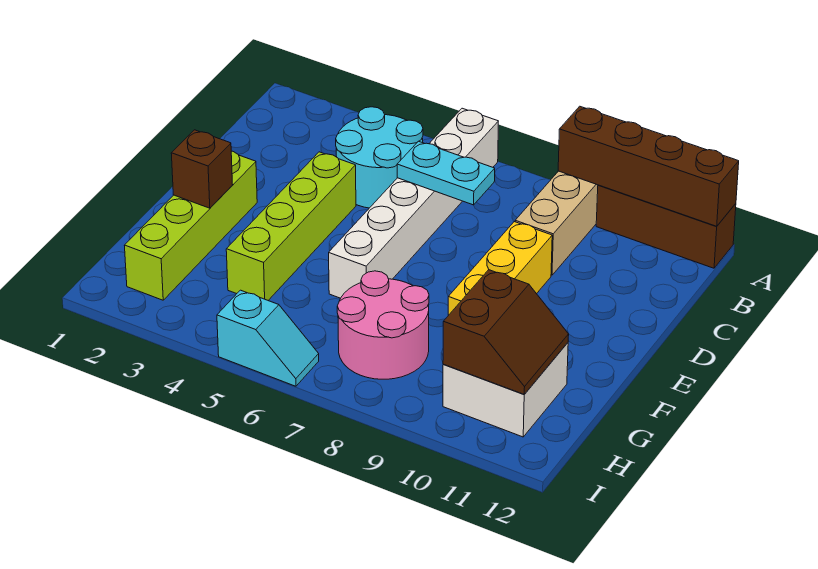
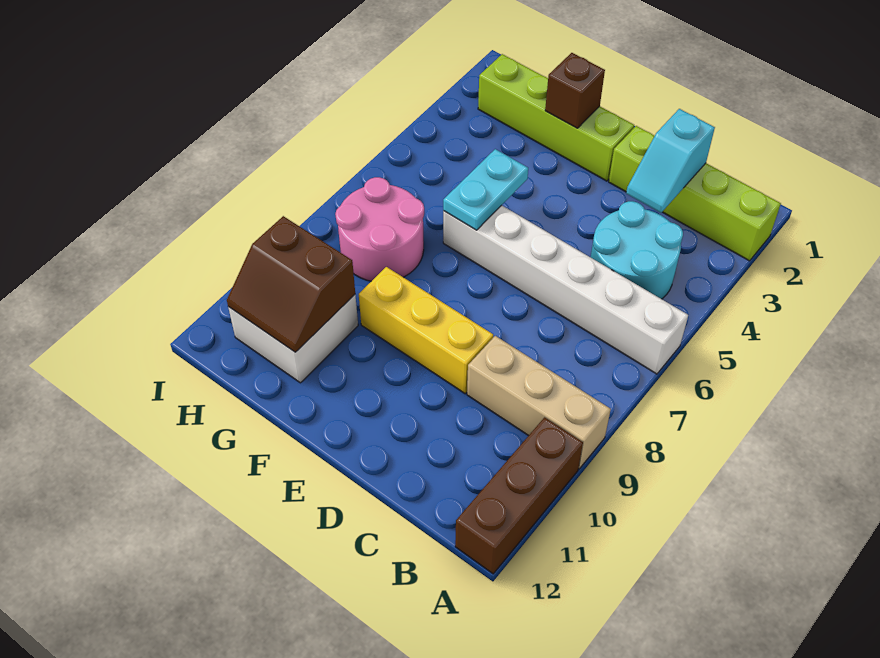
brown brick A9:A12 level 2 -> none
cyan plate C6:C7 level 2 -> cyan plate F5:F6 level 2
lime brick D4:G4 level 1 -> lime brick A2:D2 level 1
cyan slope I5:I6 level 1 top 5 -> cyan slope C2:C3 level 2 top 2

